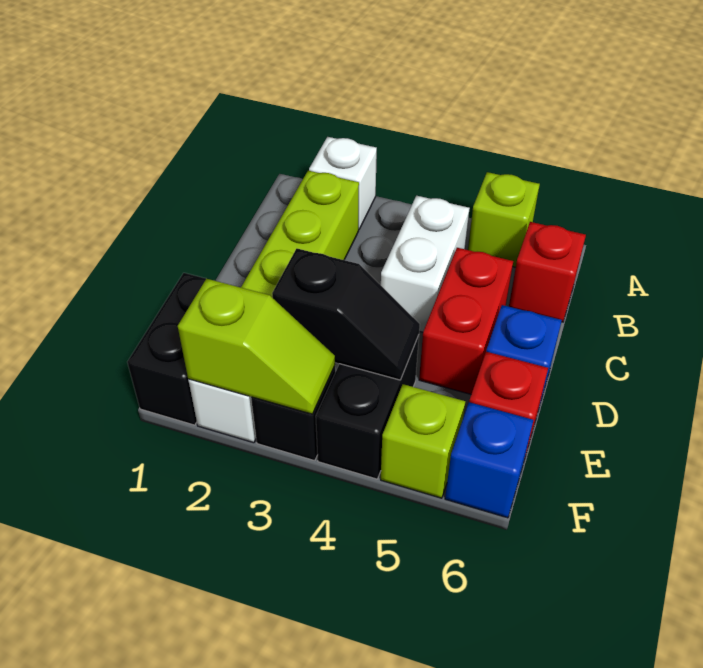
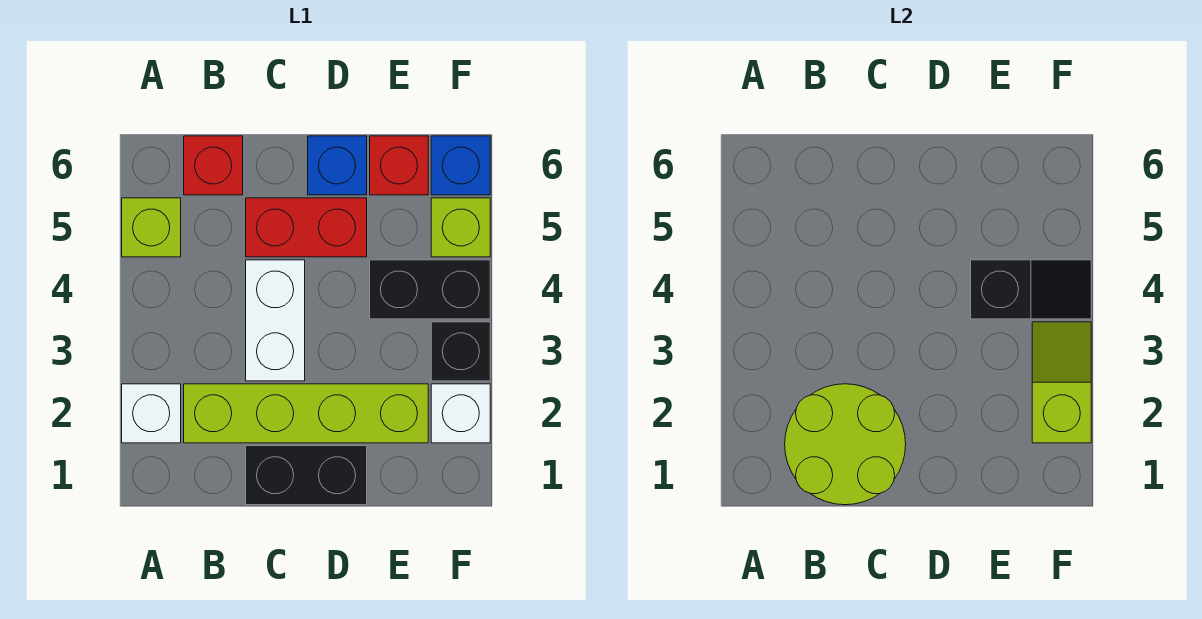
none -> lime round brick B1:C2 level 2
white brick B4:C4 level 1 -> white brick C3:C4 level 1
black brick E1:F1 level 1 -> black brick C1:D1 level 1
black slope E3:E4 level 2 top 3 -> black slope E4:F4 level 2 top E

